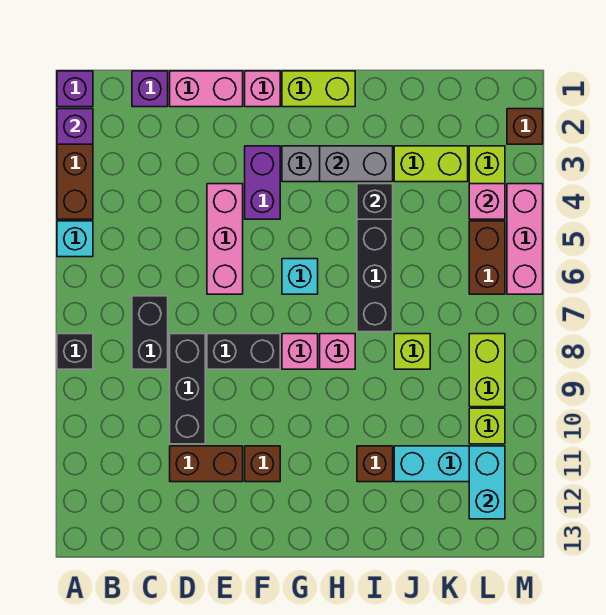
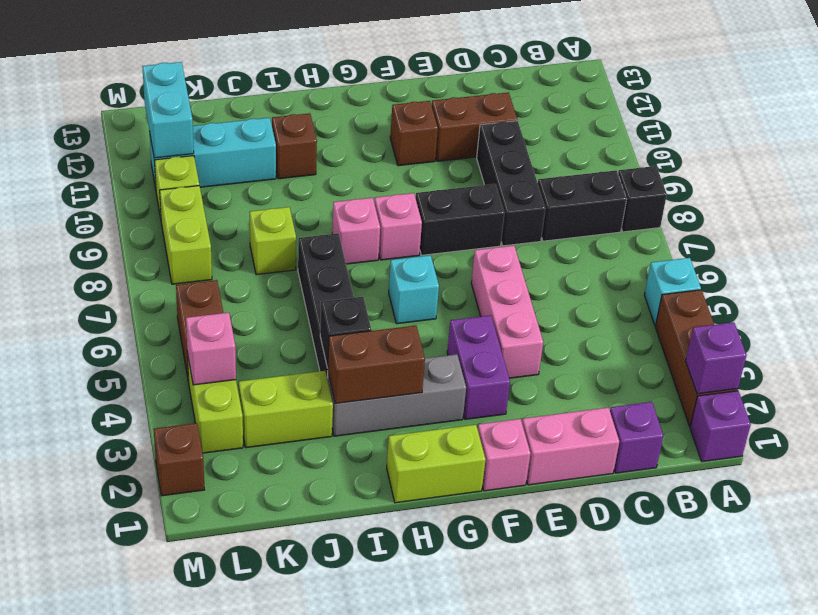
black brick C7:C8 level 1 -> black brick B8:C8 level 1
grey brick H3:I3 level 2 -> brown brick H3:I3 level 2
pink brick M4:M6 level 1 -> none

